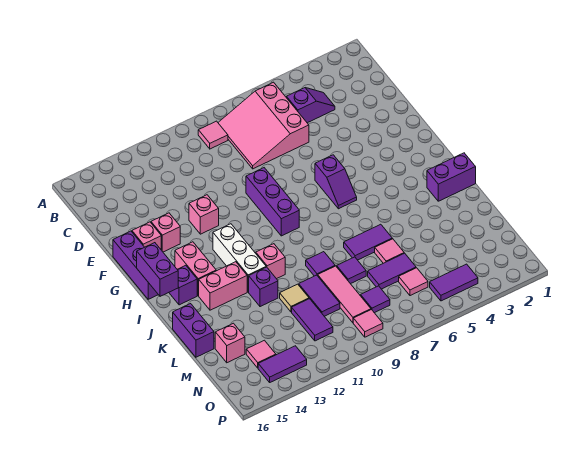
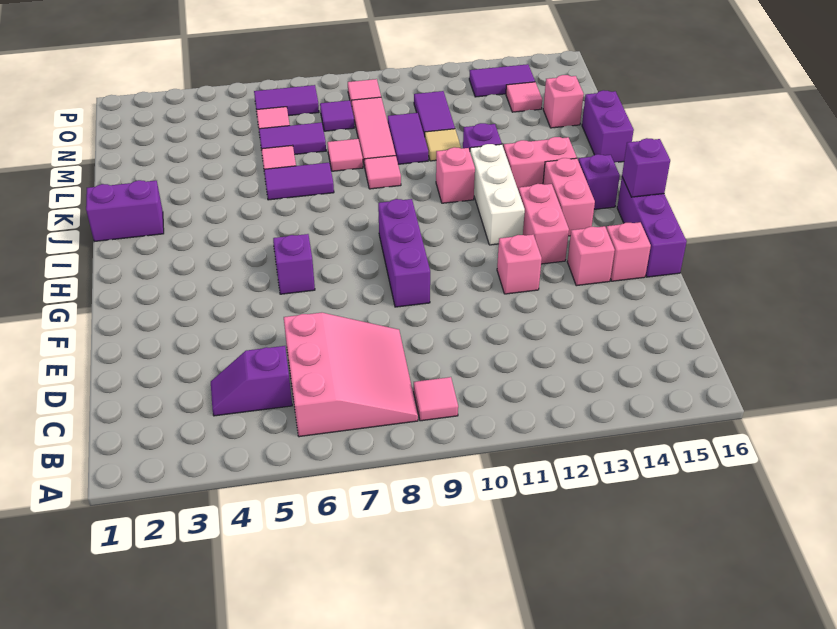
none -> pink brick G13:H13 level 1
purple brick H16:I16 level 2 -> purple brick H16 level 2
purple tile K9 level 1 -> pink tile K9 level 1
purple tile L8 level 1 -> pink tile L8 level 1
purple tile O4:O5 level 1 -> purple tile O6:O7 level 1

